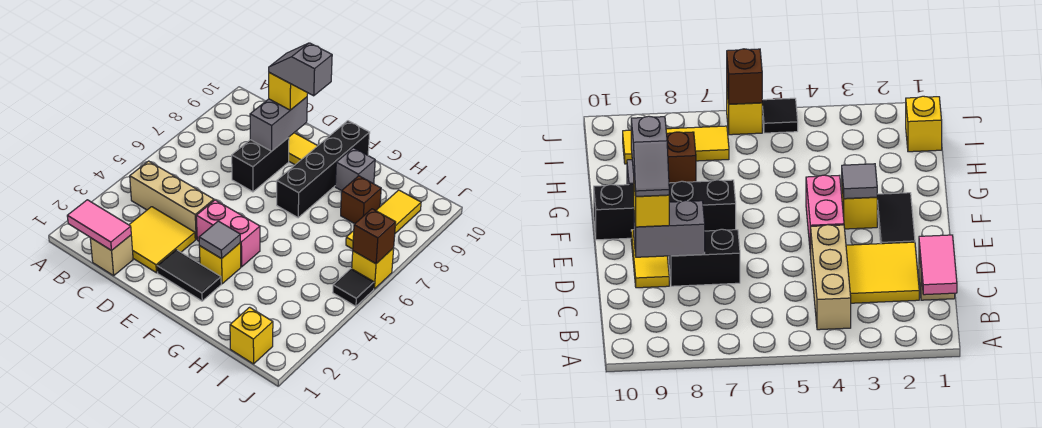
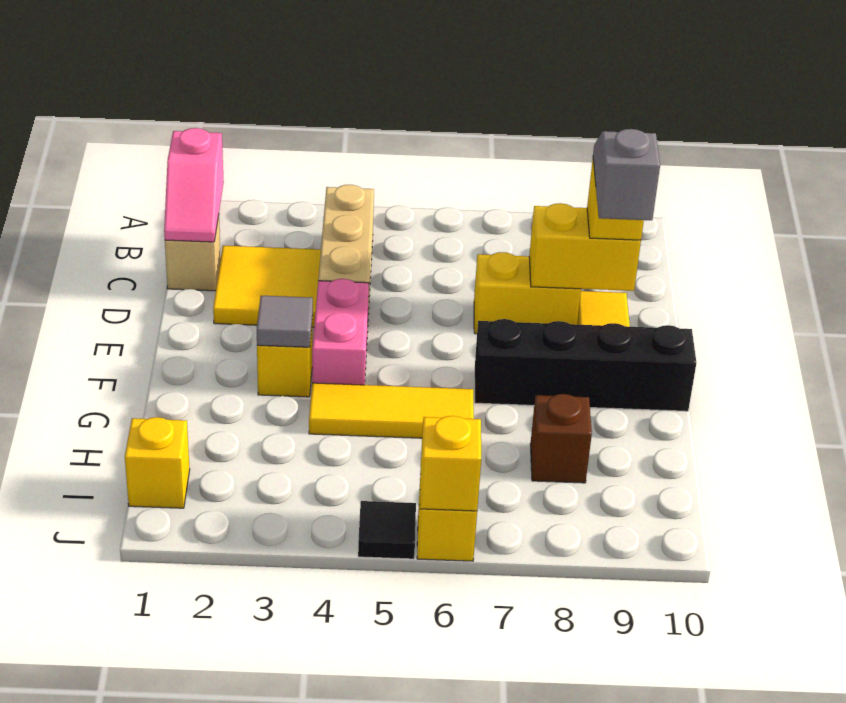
pink tile B1:C1 level 2 -> pink slope B1:C1 level 2 top B
black brick D7:D8 level 1 -> yellow brick D7:D8 level 1
grey brick D8:D9 level 2 -> yellow brick D8:D9 level 2
black tile E2:F2 level 1 -> none
grey brick G9 level 1 -> none
yellow tile I7:I9 level 1 -> yellow tile G4:G6 level 1
brown brick J6 level 2 -> yellow brick J6 level 2

